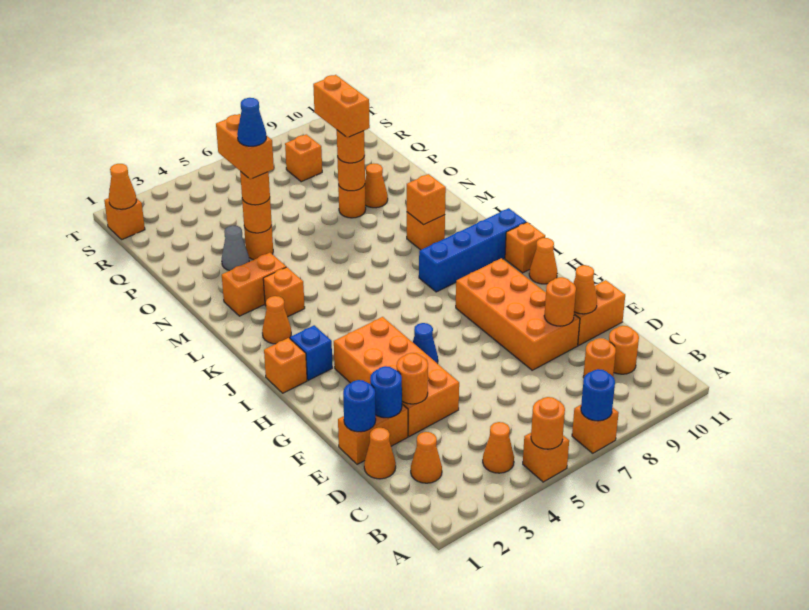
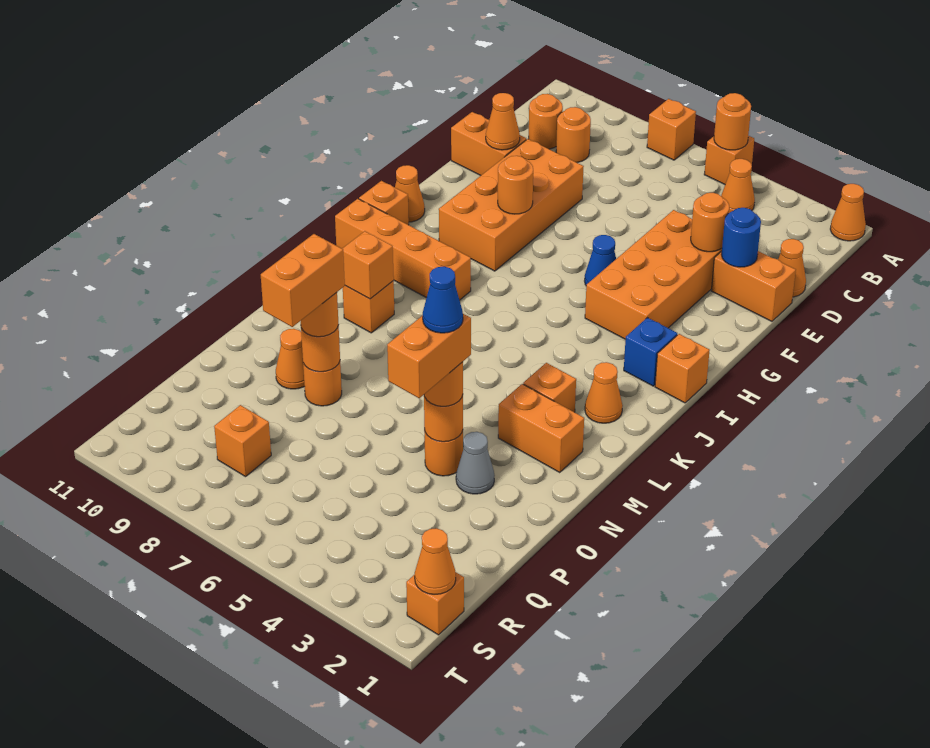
blue round brick A7 level 2 -> none
orange cone C2 level 1 -> orange cone A1 level 1
blue round brick E1 level 2 -> none
orange round brick E9 level 2 -> orange round brick G8 level 2
blue brick J8:J11 level 1 -> orange brick J8:J11 level 1

